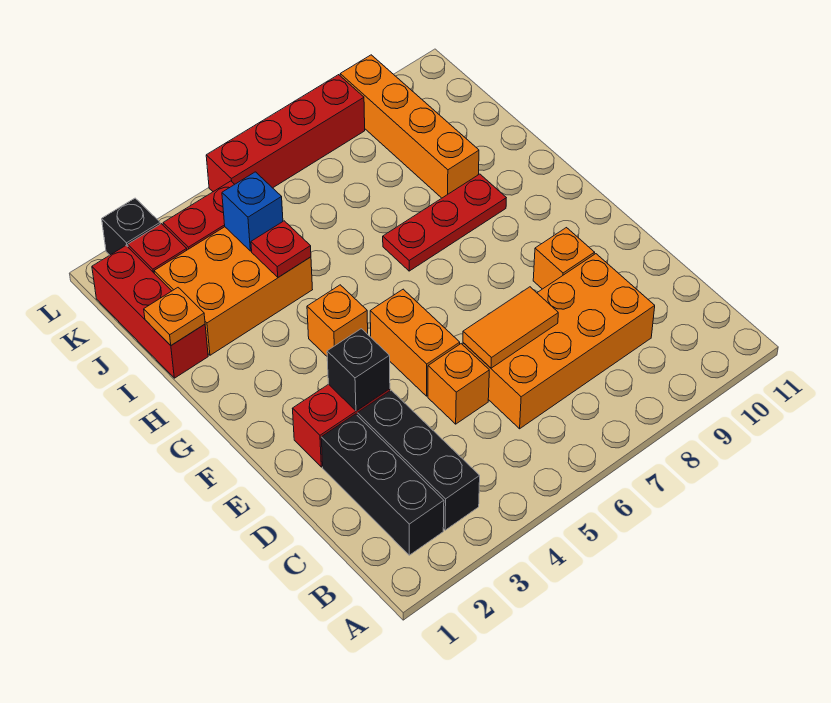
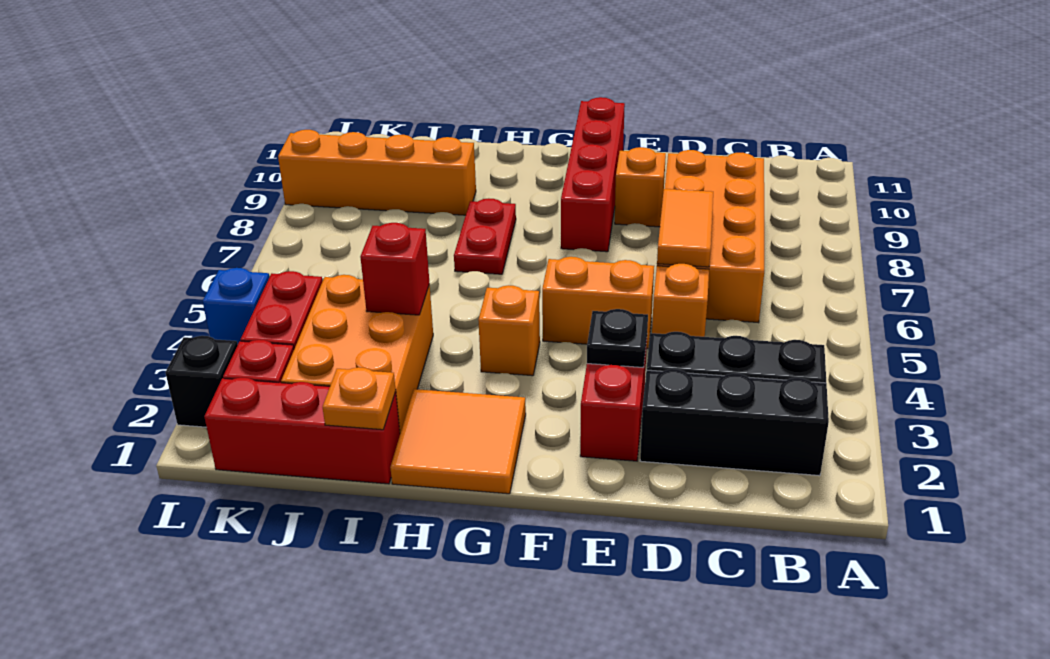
black brick E3 level 2 -> black plate E3 level 2
none -> orange tile G1:H2 level 1
red plate H7:H9 level 1 -> red plate H7:H8 level 1
red plate I4 level 2 -> red brick I4 level 2
blue brick J4 level 2 -> blue brick L4 level 1
red brick L5:L8 level 1 -> red brick F8:F11 level 1

